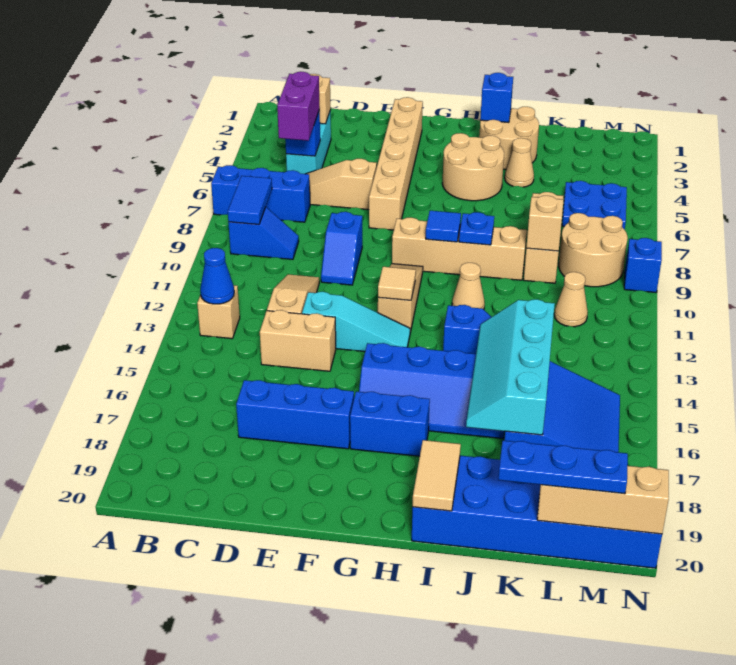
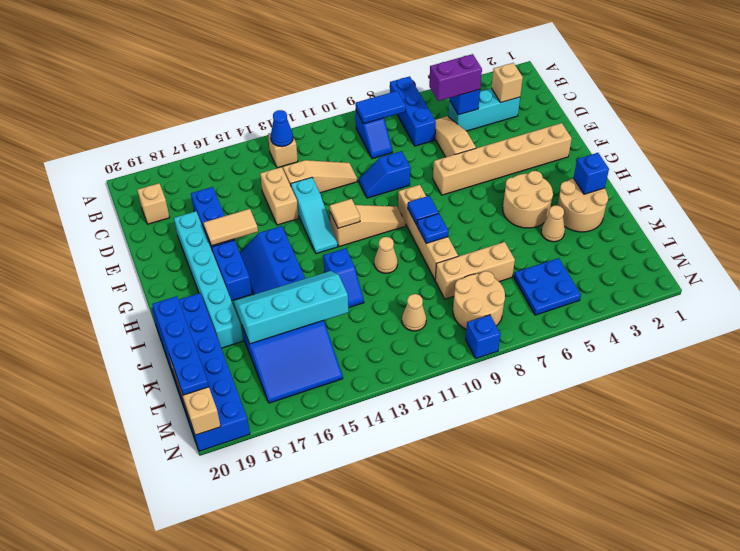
none -> cyan brick E18:J18 level 1
tan tile I19:I20 level 2 -> tan tile F16:F17 level 2
tan brick K9 level 2 -> tan brick C19 level 1
blue plate K20:M20 level 3 -> blue plate J20:M20 level 3

